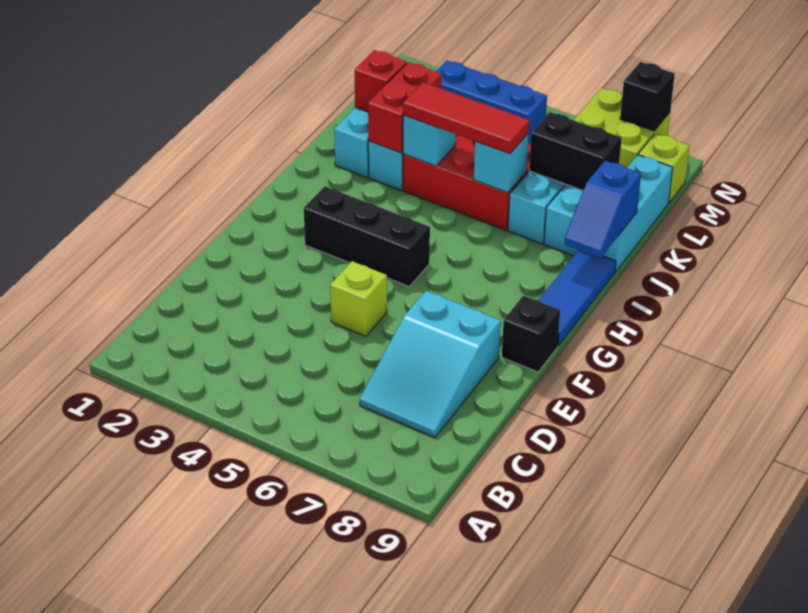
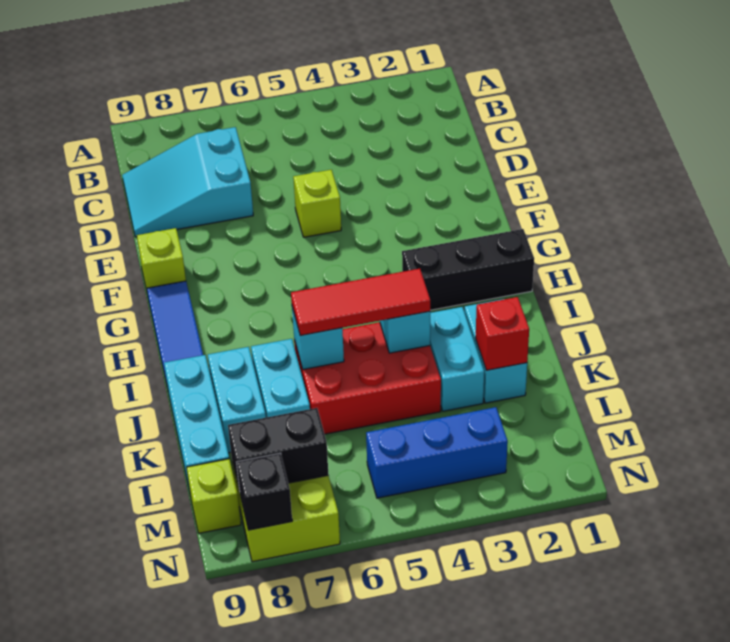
cyan slope C7:E8 level 1 top E -> cyan slope C7:D9 level 1 top 7
black brick F9 level 1 -> lime brick F9 level 1
black brick G3:G5 level 1 -> black brick H1:H3 level 1
blue slope I9:J9 level 2 top J -> none
red brick J3:K3 level 2 -> none
black brick K7:K8 level 2 -> black brick M7:M8 level 2

